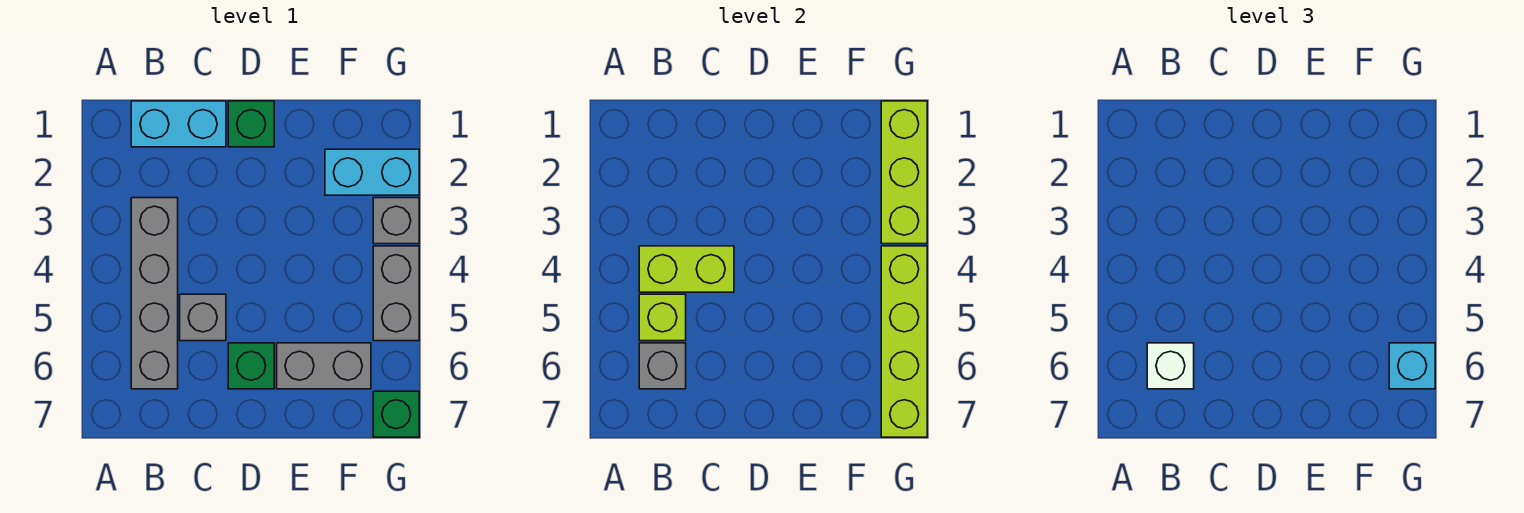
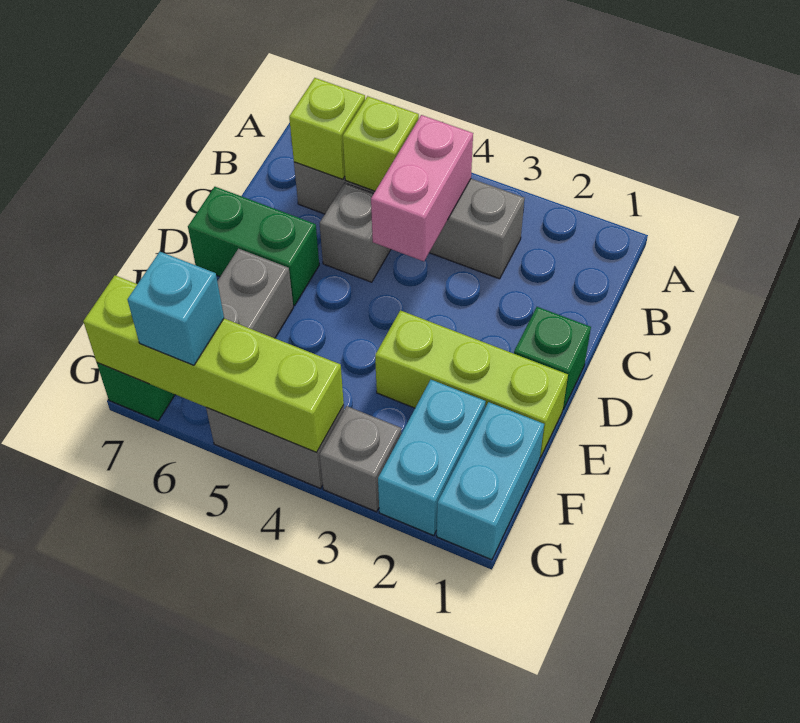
cyan brick B1:C1 level 1 -> cyan brick F1:G1 level 1
lime brick B4:C4 level 2 -> pink brick B4:C4 level 2
grey brick B6 level 2 -> lime brick B6 level 2
white brick B6 level 3 -> none
green brick D6 level 1 -> green brick D6:D7 level 1
lime brick G1:G3 level 2 -> lime brick E1:E3 level 1

